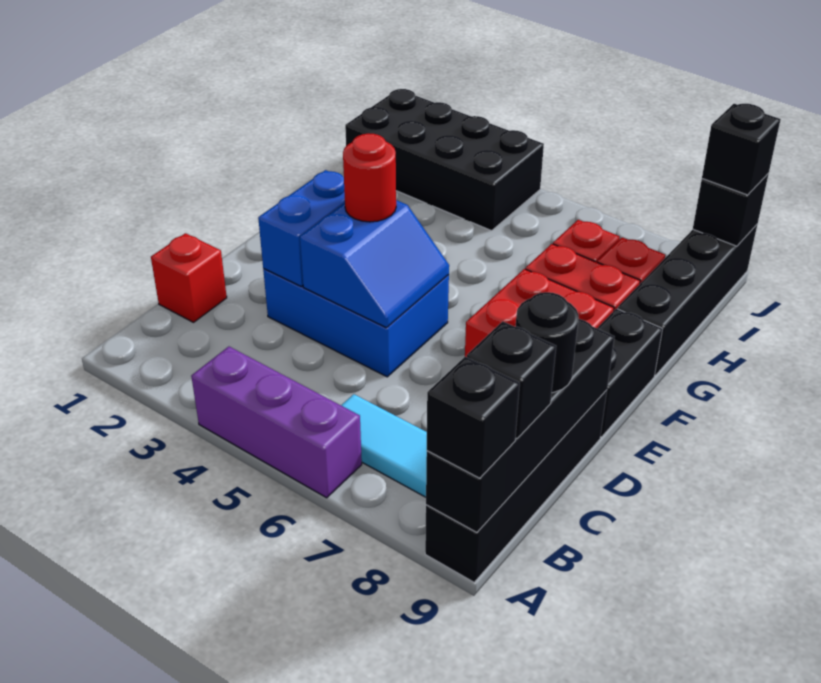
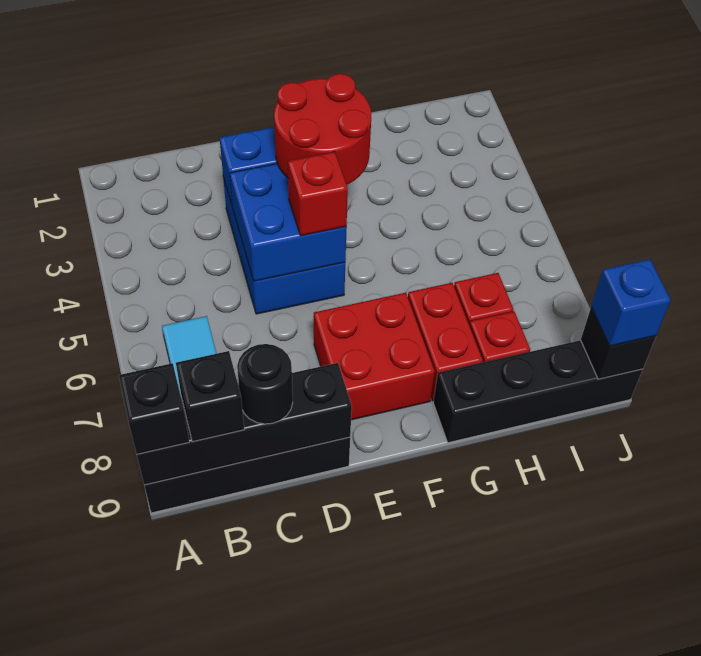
purple brick A4:A6 level 1 -> none
red brick C1 level 1 -> red brick E5 level 3
blue slope D4:E5 level 2 top 4 -> blue brick D4:E5 level 2
red round brick E4 level 3 -> red round brick E3:F4 level 3
black brick E9:F9 level 1 -> none
black brick I1:J4 level 1 -> none
black brick J9 level 3 -> blue brick J9 level 3

